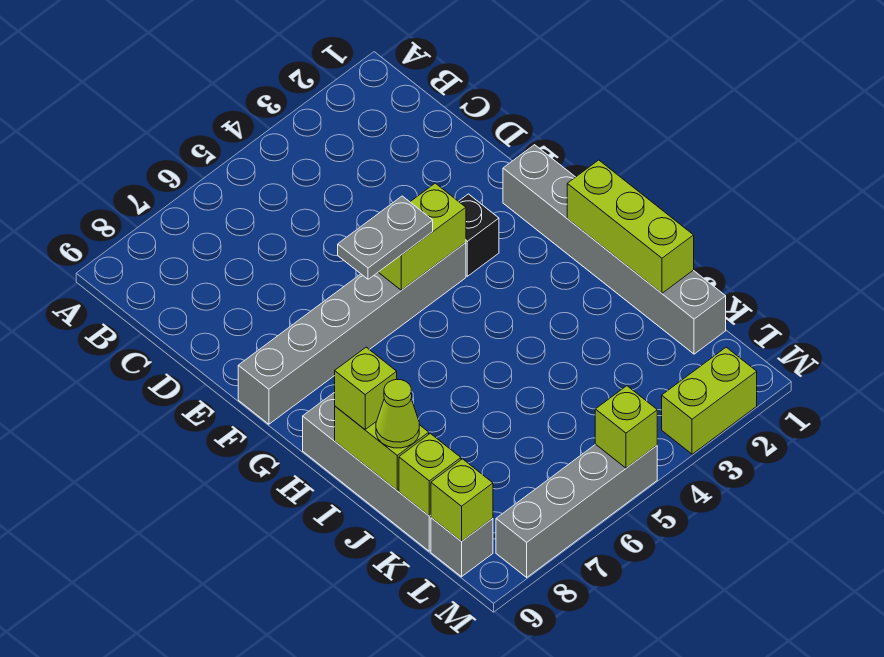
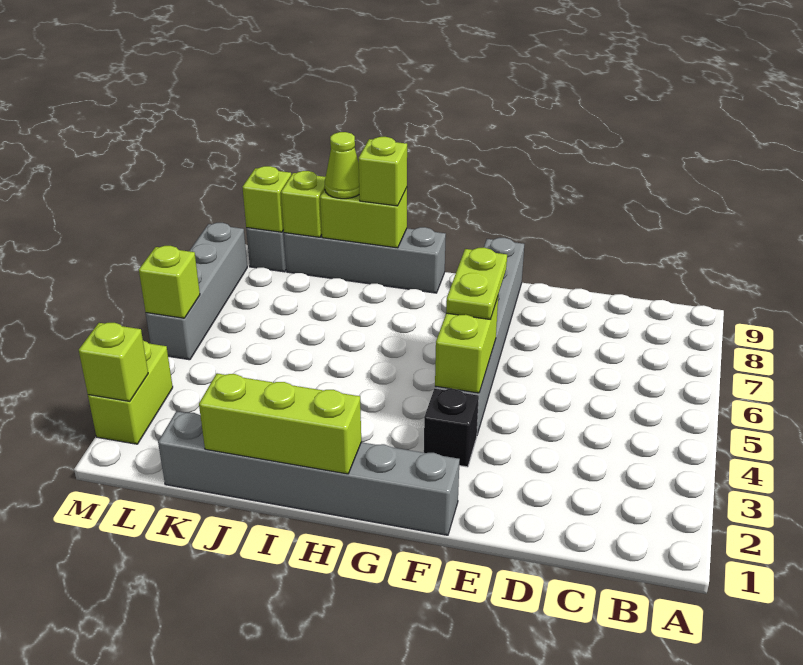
grey plate F5:F6 level 3 -> lime plate F5:F6 level 3
none -> lime brick M2 level 2

